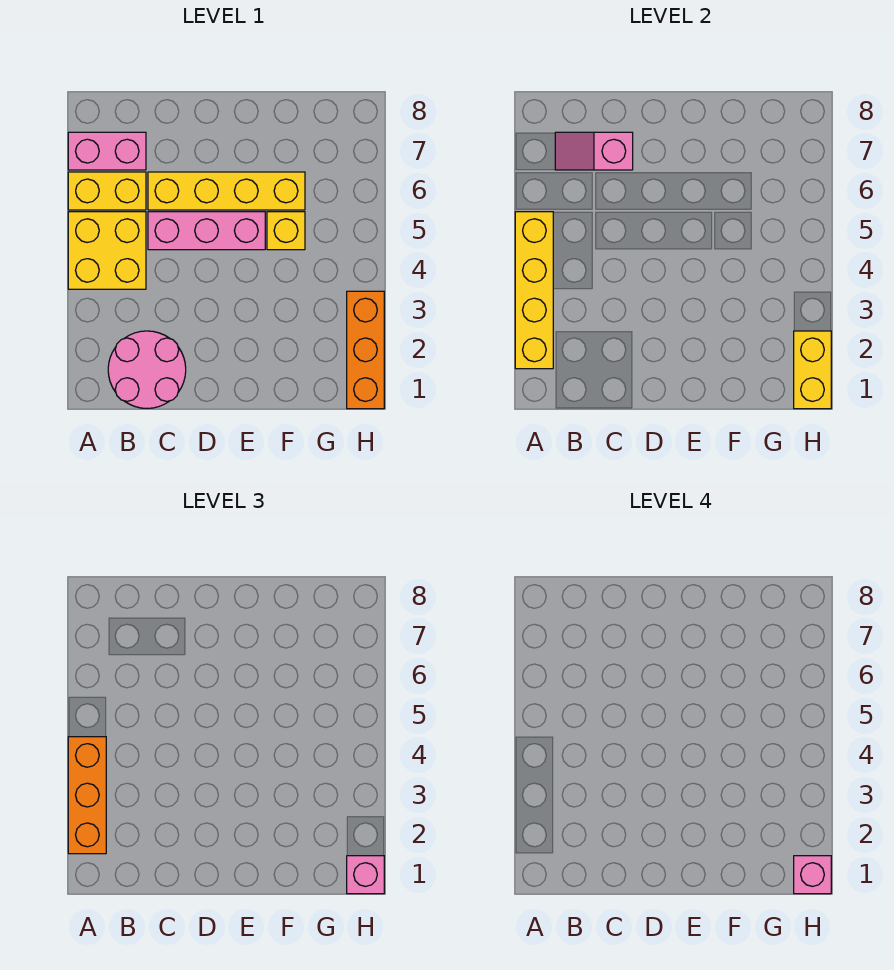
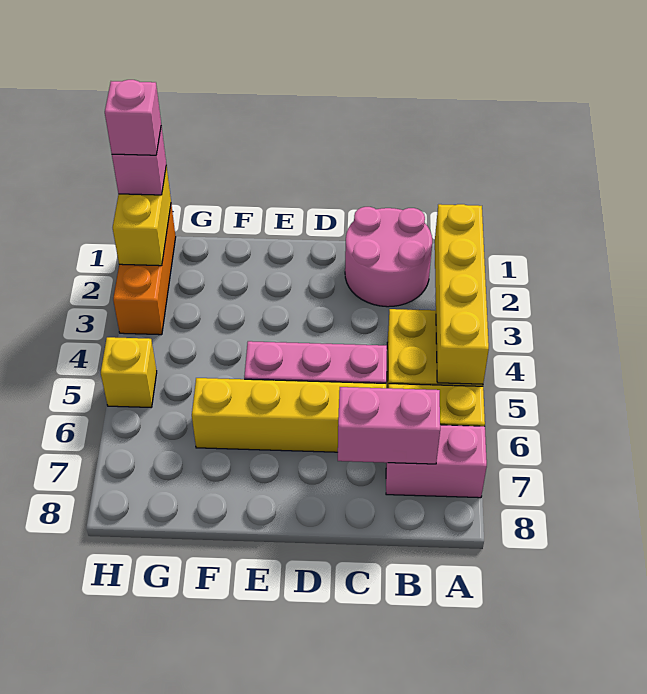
orange brick A2:A4 level 3 -> none
pink slope B7:C7 level 2 top C -> pink brick B7:C7 level 2
yellow brick F5 level 1 -> yellow brick H5 level 1

